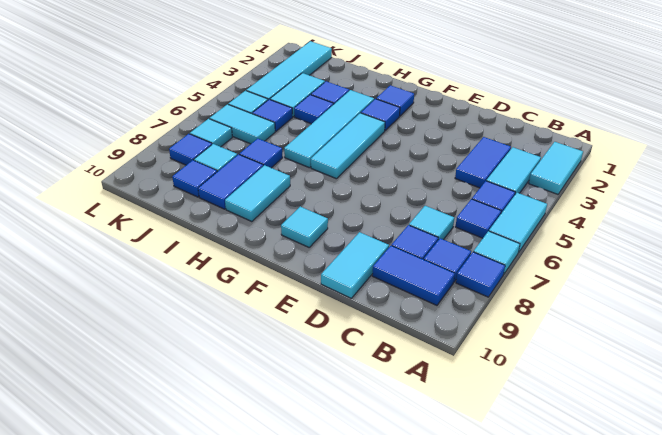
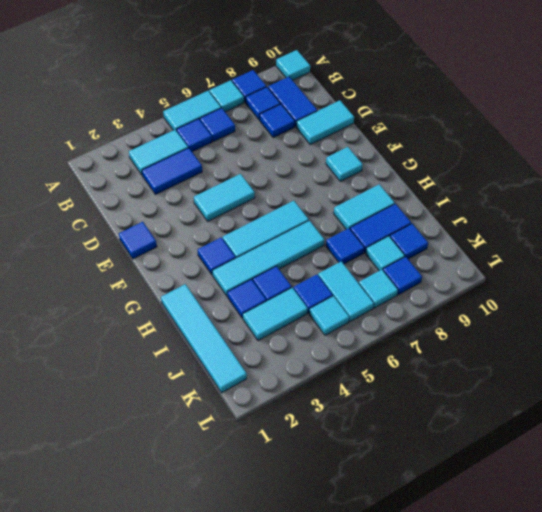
cyan tile A2:A3 level 1 -> cyan tile E4:E5 level 1
cyan tile C7 level 1 -> cyan tile A10 level 1
blue tile G2 level 1 -> blue tile E1 level 1
cyan tile K1:K4 level 1 -> cyan tile H1:K1 level 1

